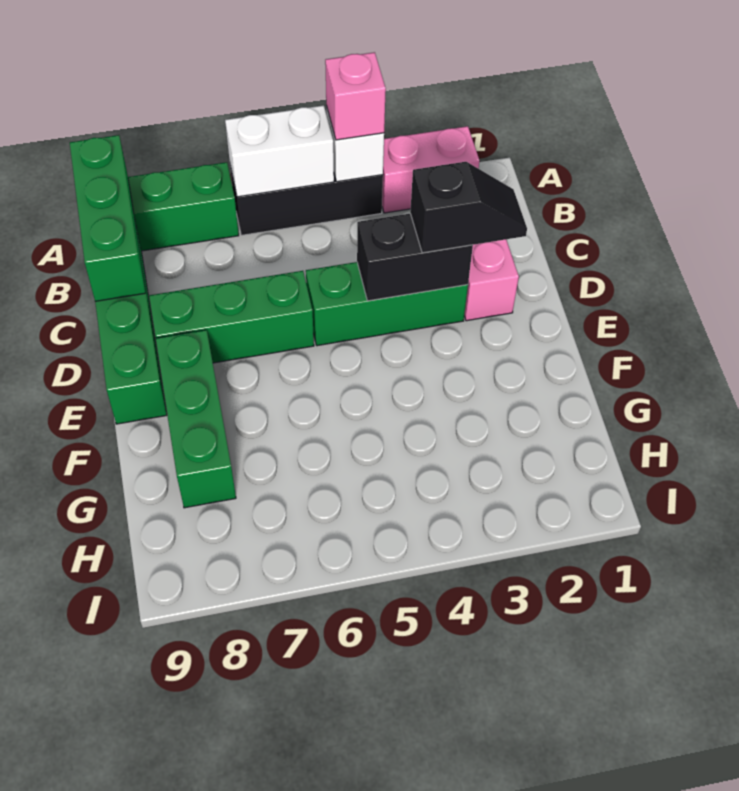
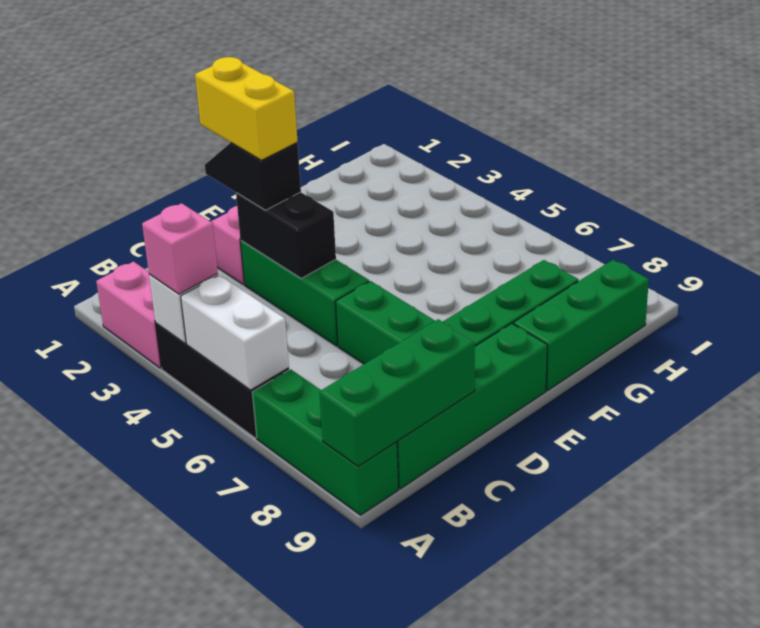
none -> yellow brick D2:D3 level 4
none -> green brick F9:H9 level 1

